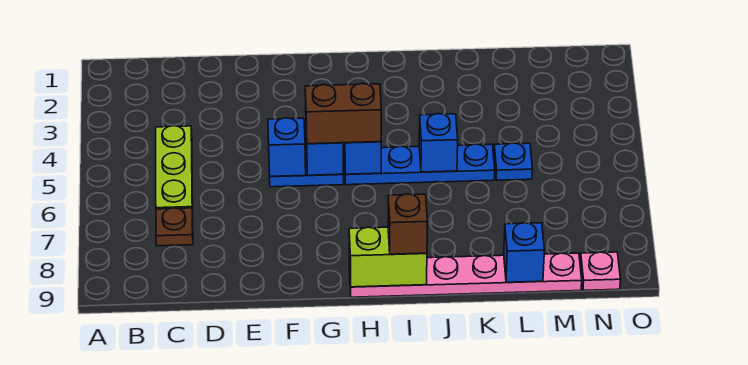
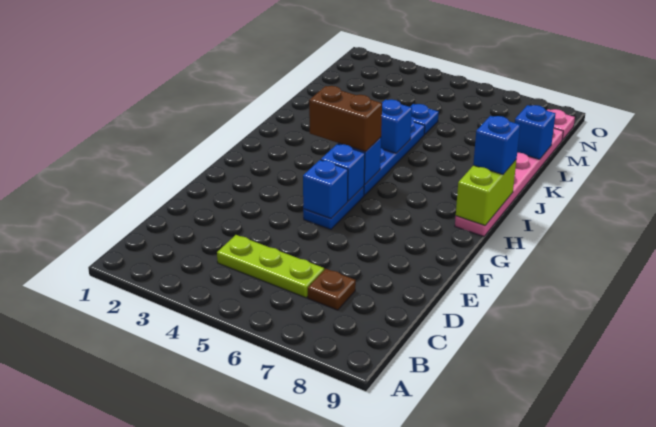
brown brick G5:H5 level 3 -> brown brick H4:H5 level 3
brown brick I9 level 3 -> blue brick I9 level 3

